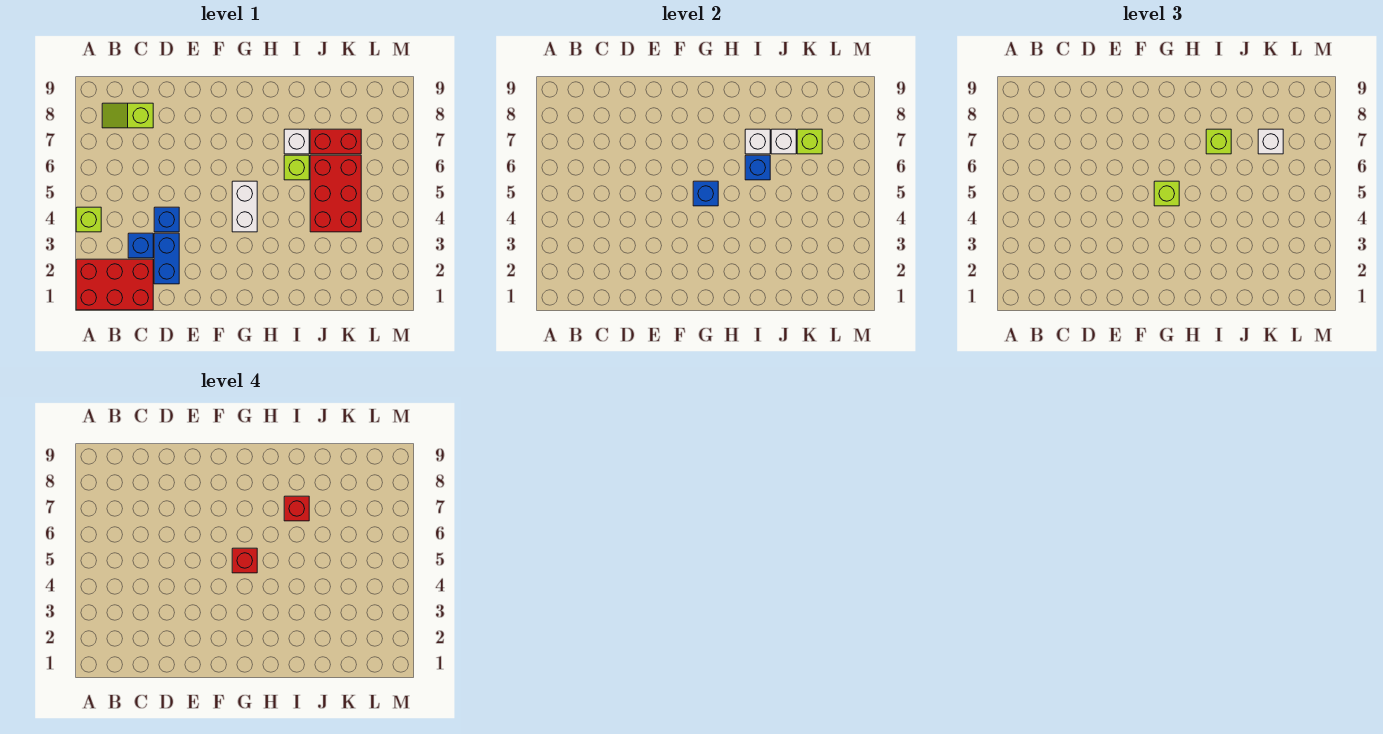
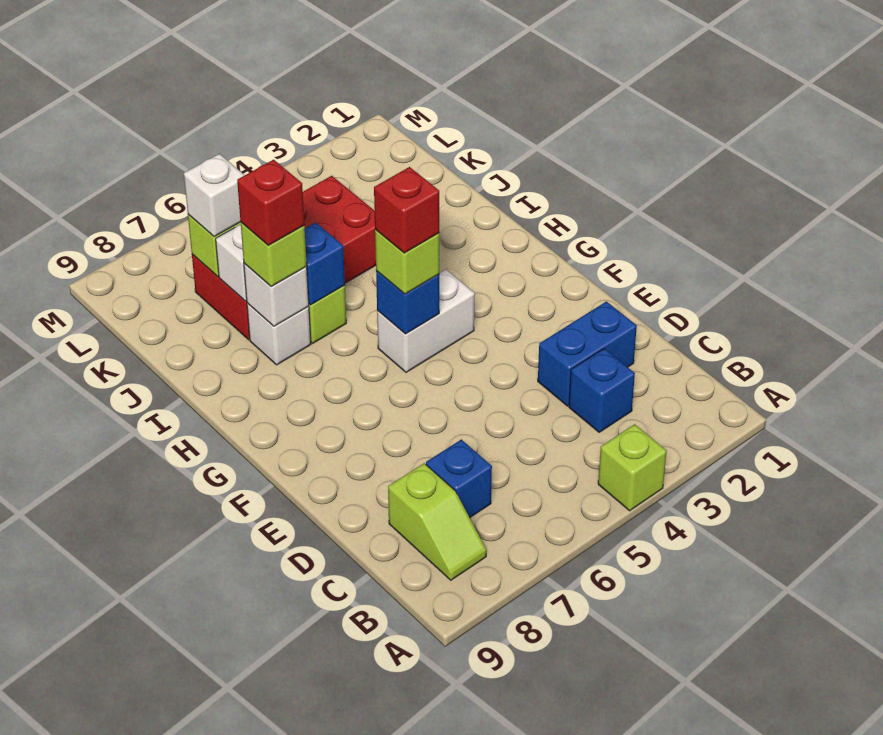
red brick A1:C2 level 1 -> none
blue brick D4 level 1 -> blue brick C7 level 1

